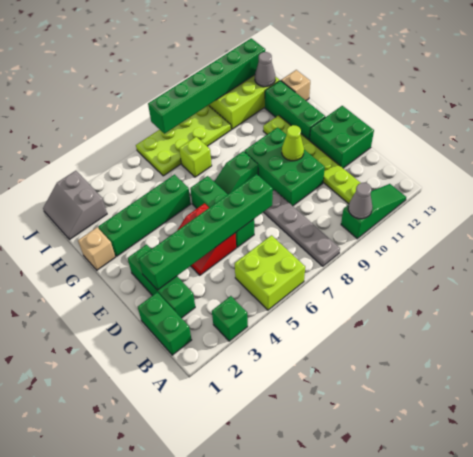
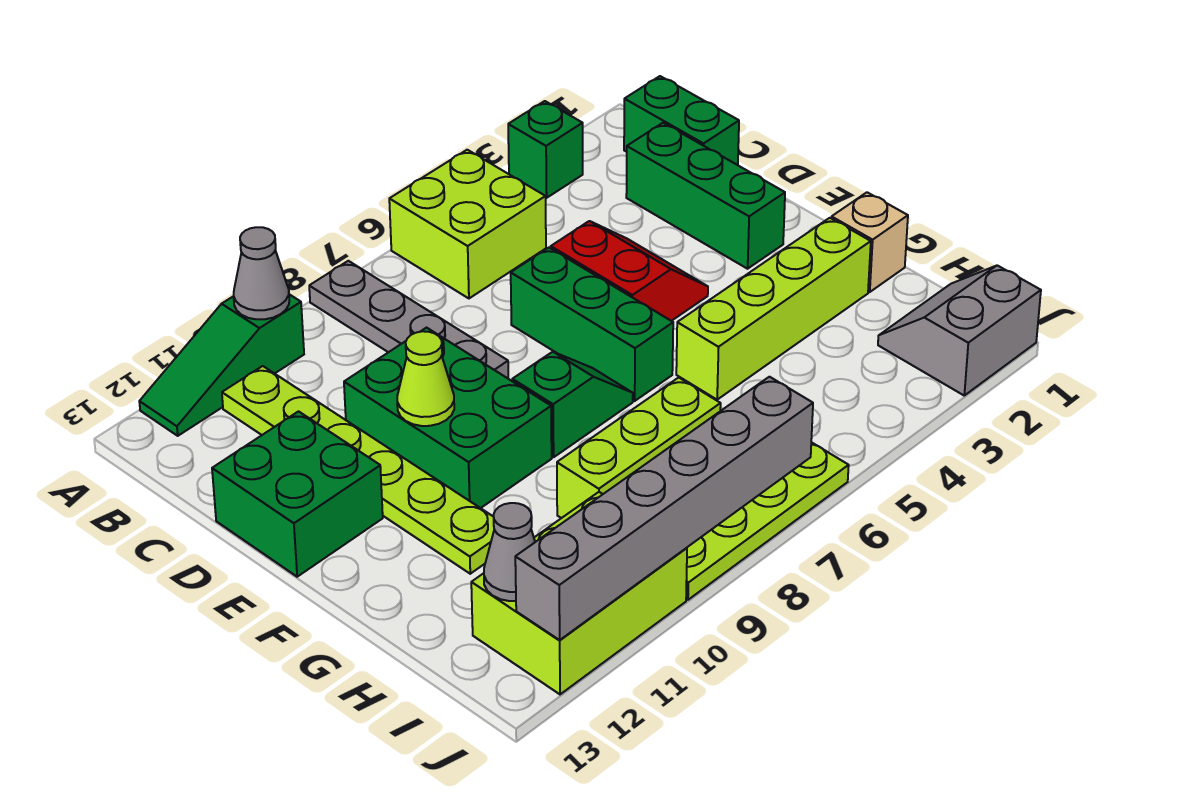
green brick D2:D7 level 2 -> none
green brick F12:H12 level 1 -> none
green brick G2:G5 level 1 -> lime brick G2:G5 level 1
lime brick H7 level 1 -> lime brick H7:H9 level 1
tan brick H13 level 1 -> none
grey slope I1:J2 level 1 top 2 -> grey slope I1:J2 level 1 top J
green brick J7:J12 level 2 -> grey brick J7:J12 level 2

